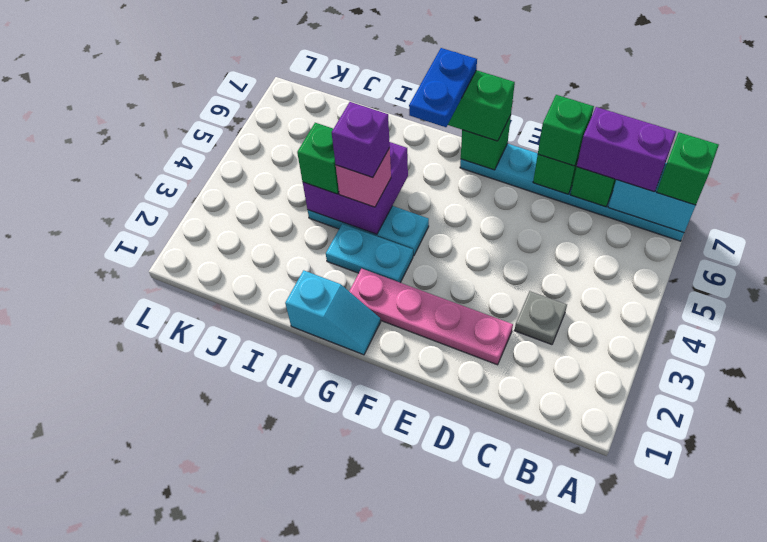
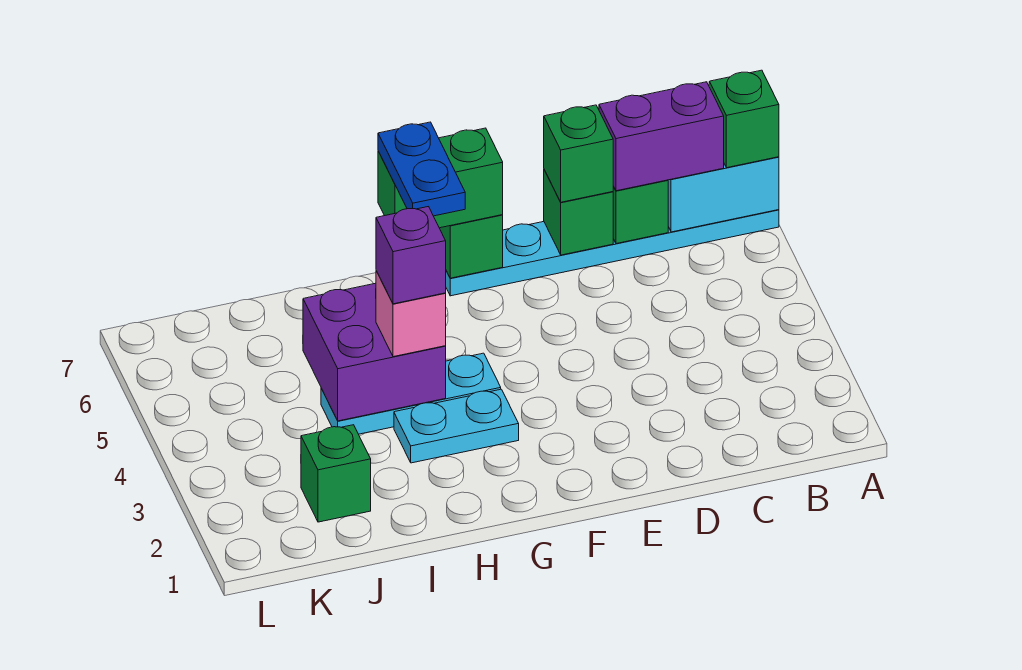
grey plate C3 level 1 -> none
pink plate D2:G2 level 1 -> none
cyan slope G1:H1 level 1 top H -> none
green brick I4 level 3 -> green brick J2 level 1

